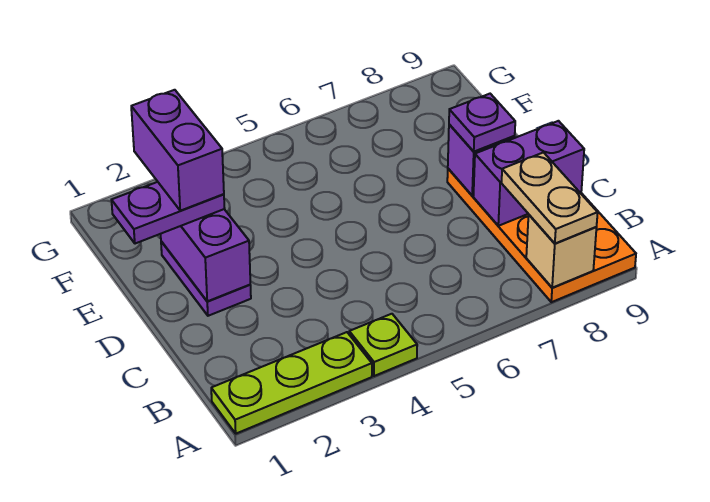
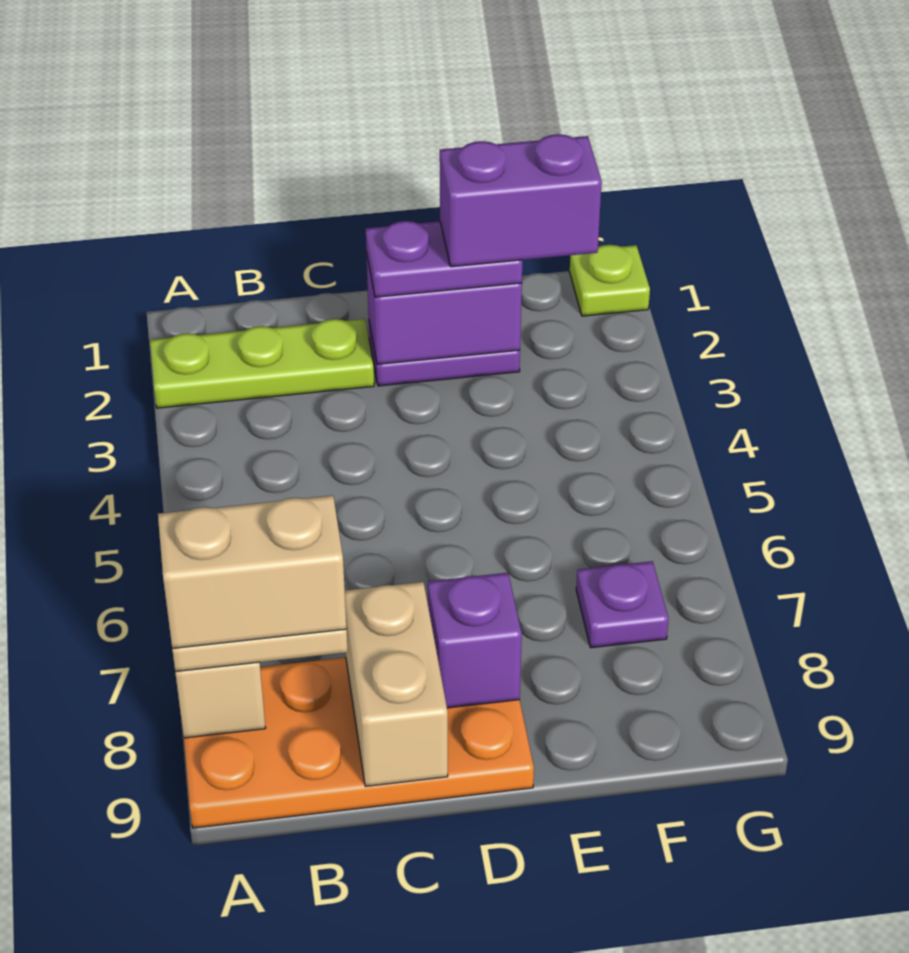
lime plate A1:A3 level 1 -> lime plate A2:C2 level 1
lime plate A4 level 1 -> lime plate G1 level 1
none -> tan brick A8:B8 level 4
purple brick C8:C9 level 2 -> tan brick C8:C9 level 2
purple plate D8 level 3 -> purple plate F7 level 1
purple plate E1:E2 level 3 -> purple plate D2:E2 level 3

